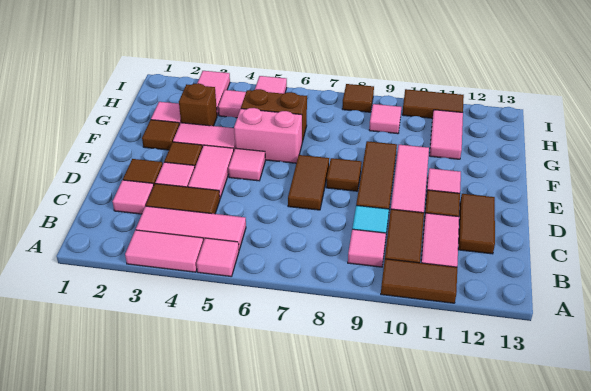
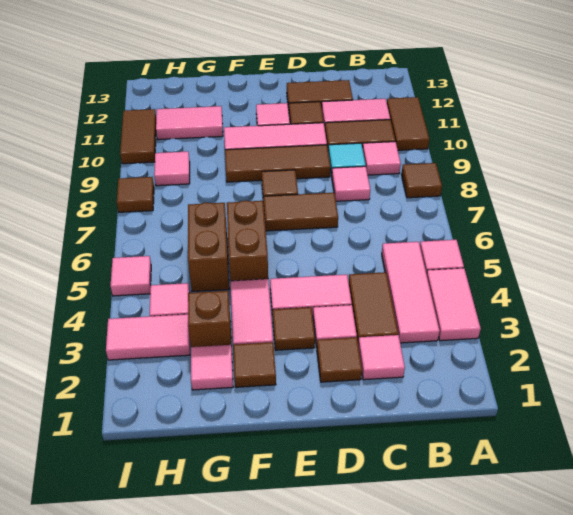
none -> brown tile A8 level 1
pink tile E5 level 1 -> pink tile C8 level 1
pink brick F5:F6 level 1 -> brown brick F5:F6 level 1

